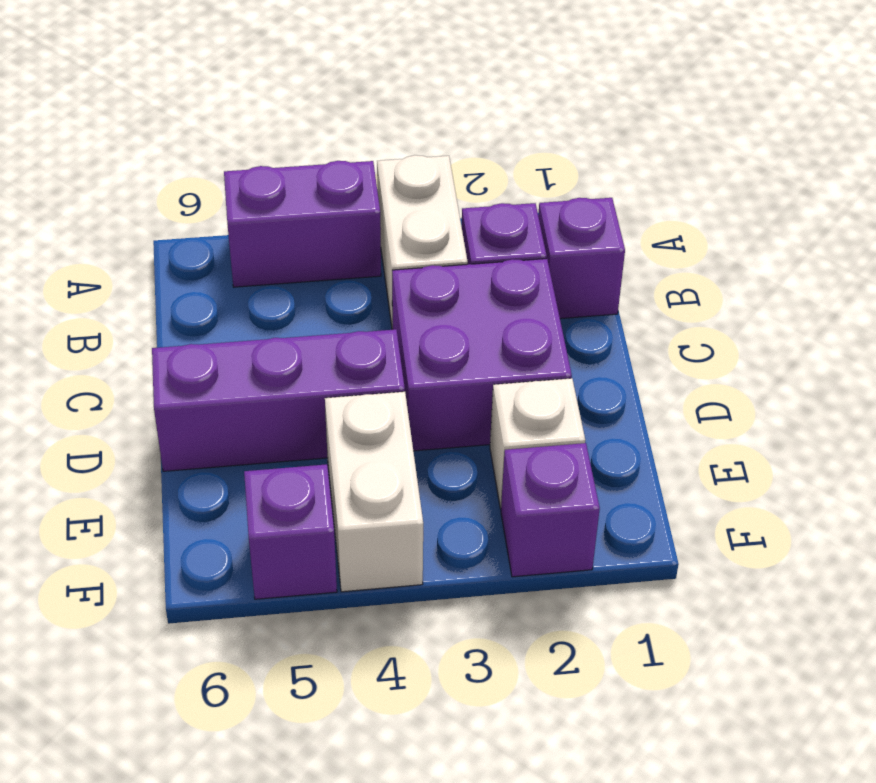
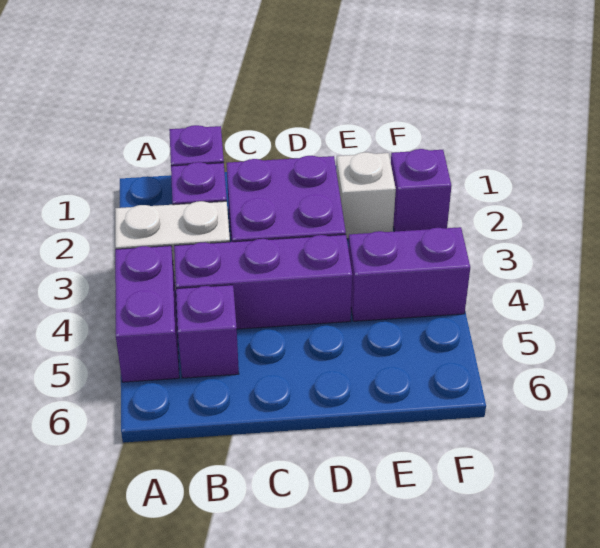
purple brick D4:D6 level 1 -> purple brick B4:D4 level 1
white brick E4:F4 level 1 -> purple brick E4:F4 level 1
purple brick F5 level 1 -> purple brick B5 level 1

